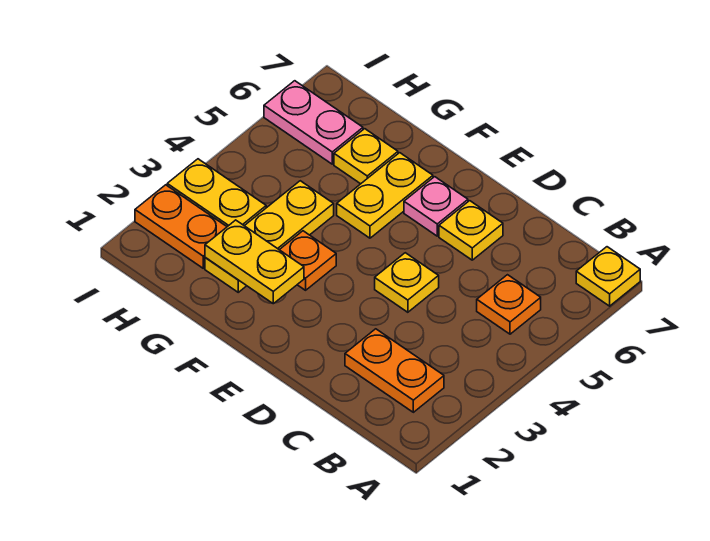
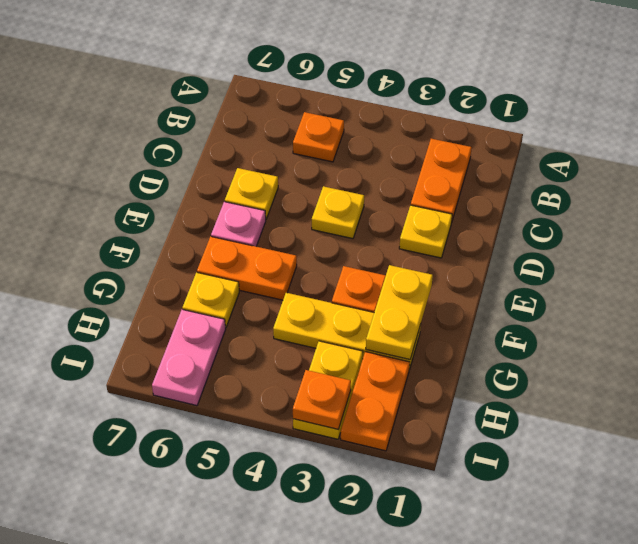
yellow plate A7 level 1 -> yellow plate D2 level 1
yellow plate F5:F6 level 1 -> orange plate F5:F6 level 1
none -> orange plate I3 level 2

